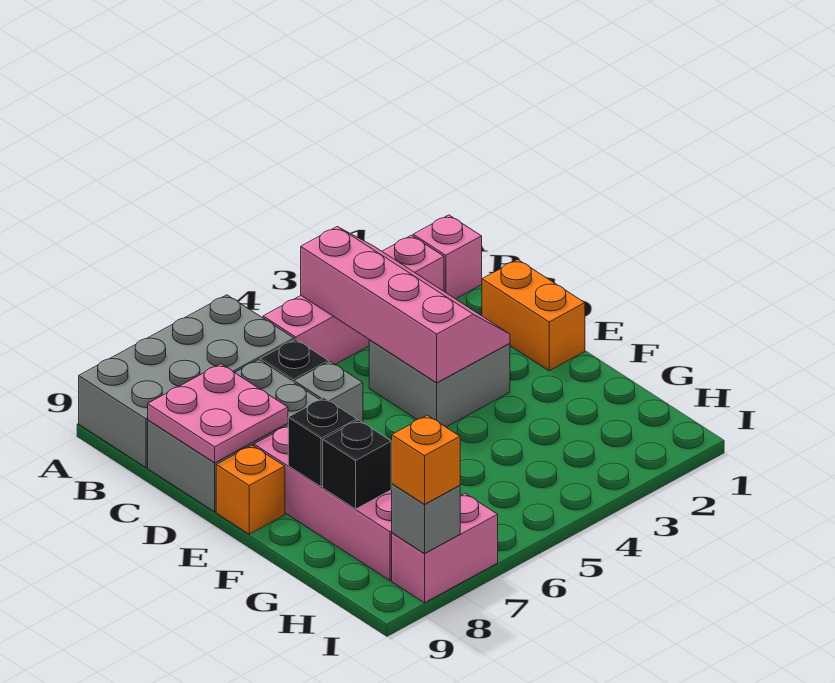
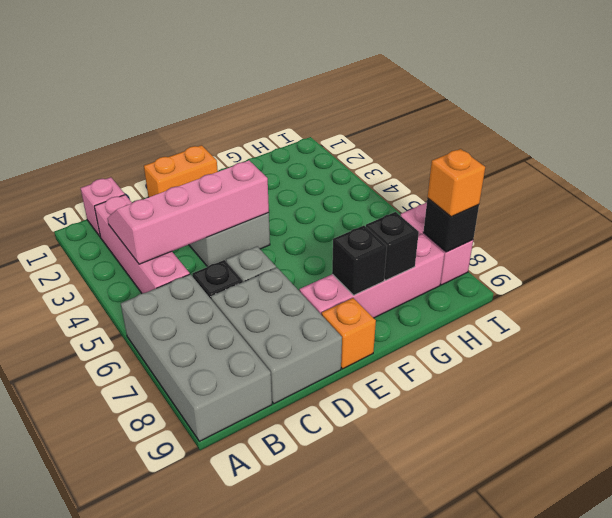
pink plate C8:D9 level 2 -> none
grey brick I8 level 2 -> black brick I8 level 2

